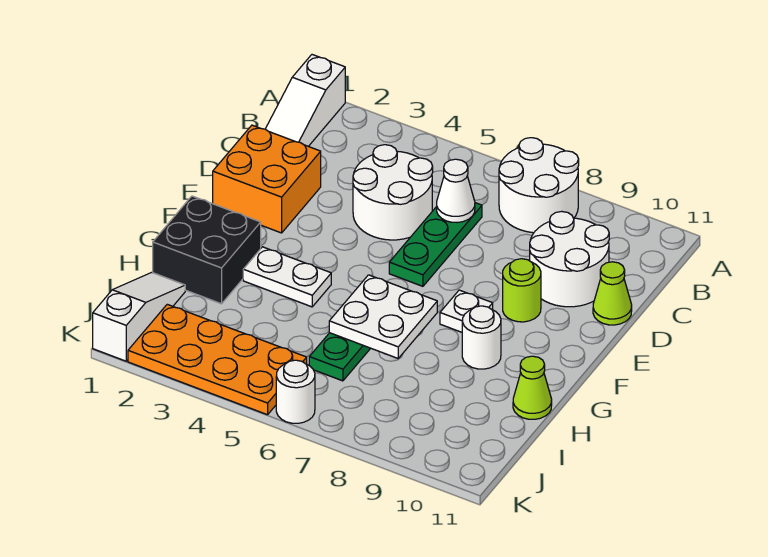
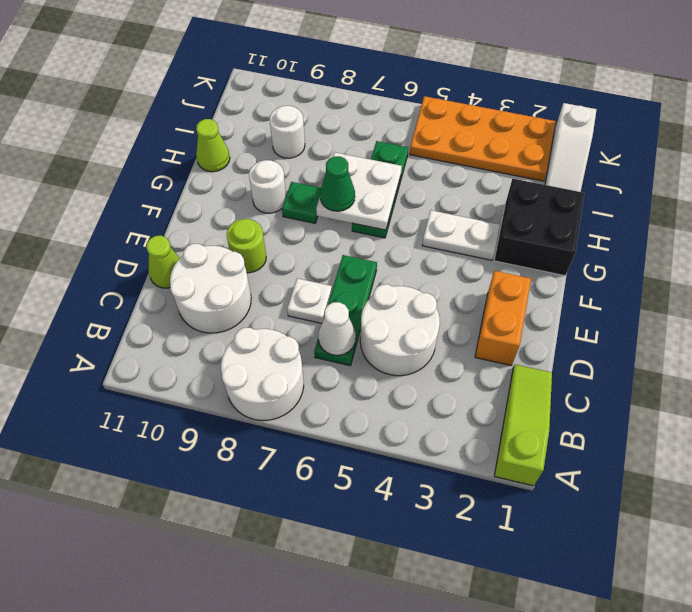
white slope A1:C1 level 1 top A -> lime slope A1:C1 level 1 top A
orange brick D1:E2 level 1 -> orange brick D2:E2 level 1
white plate F8 level 1 -> white plate D7 level 1
none -> green cone G7 level 3
none -> green plate G8 level 1
white round brick K6 level 1 -> white round brick I9 level 1

